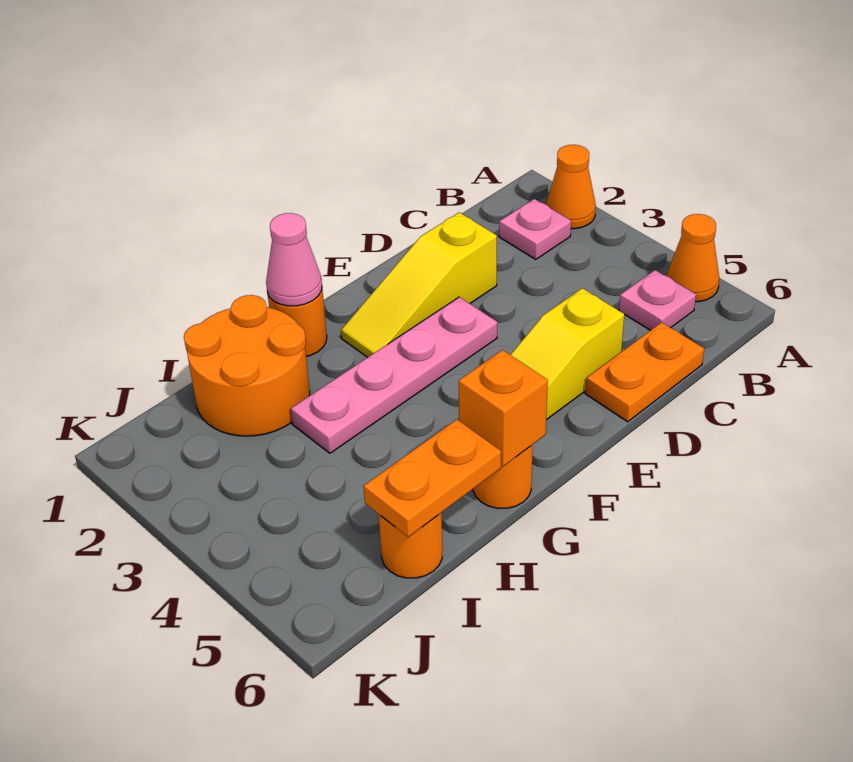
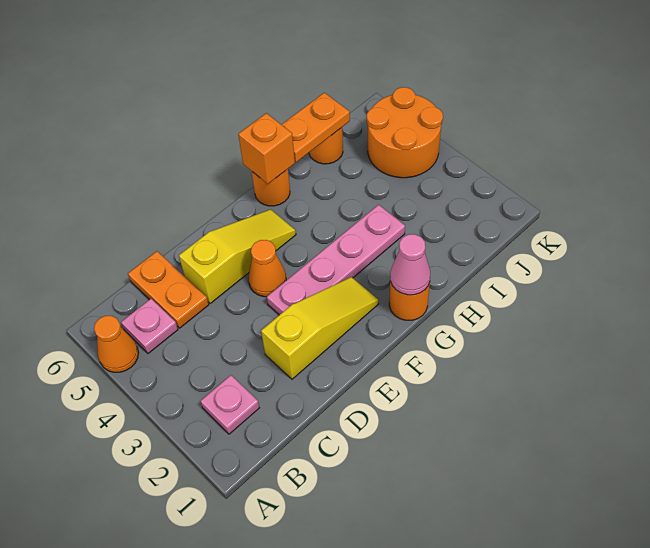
orange cone A2 level 1 -> orange cone E4 level 1
orange plate C6:D6 level 1 -> orange plate C5:C6 level 1
orange round brick H1:I2 level 1 -> orange round brick J4:K5 level 1

